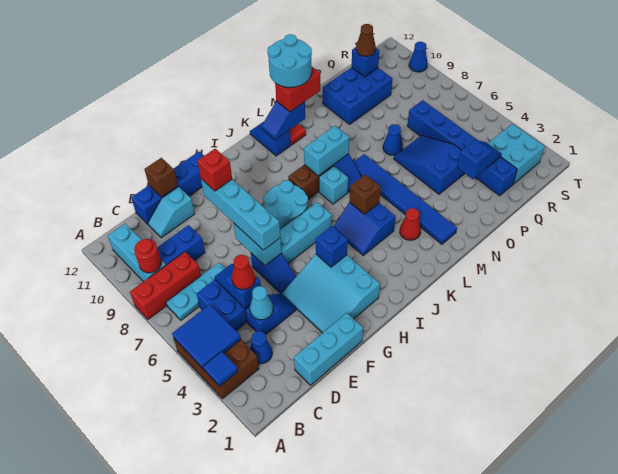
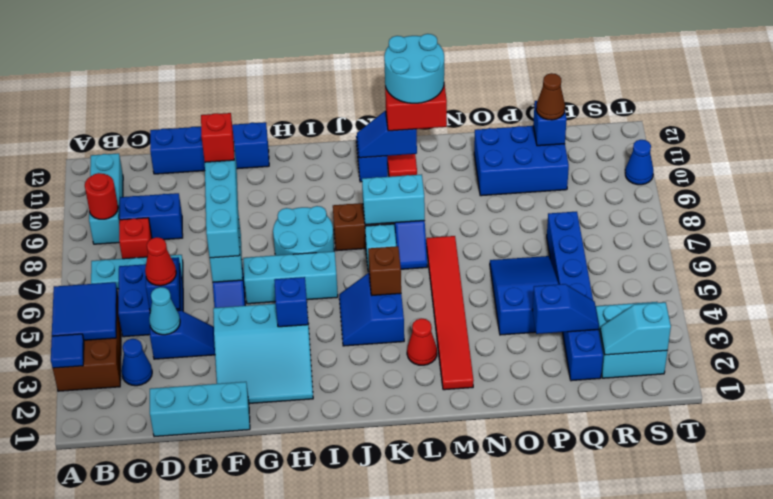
red brick A8:C8 level 1 -> red brick C8 level 1
cyan slope D11:E11 level 1 top E -> cyan slope R2:S2 level 2 top S
brown brick E12 level 2 -> none
cyan slope F2:H4 level 1 top H -> cyan slope F2:H4 level 1 top 4
blue tile M2:M7 level 1 -> red tile M2:M7 level 1
blue cone O7 level 1 -> none

